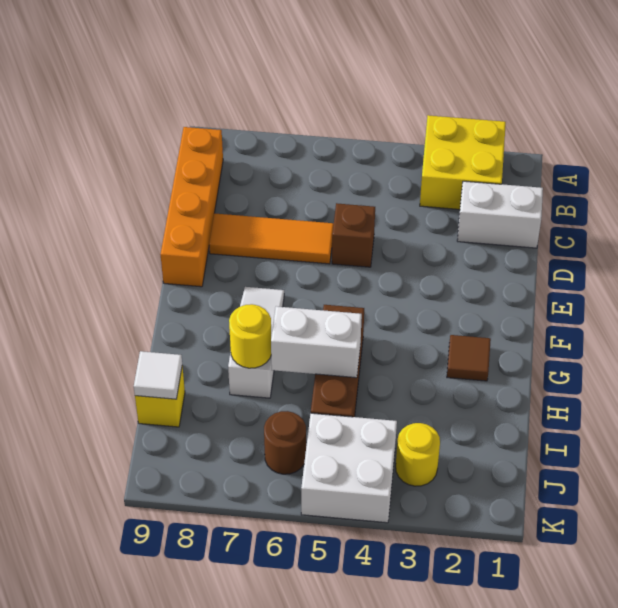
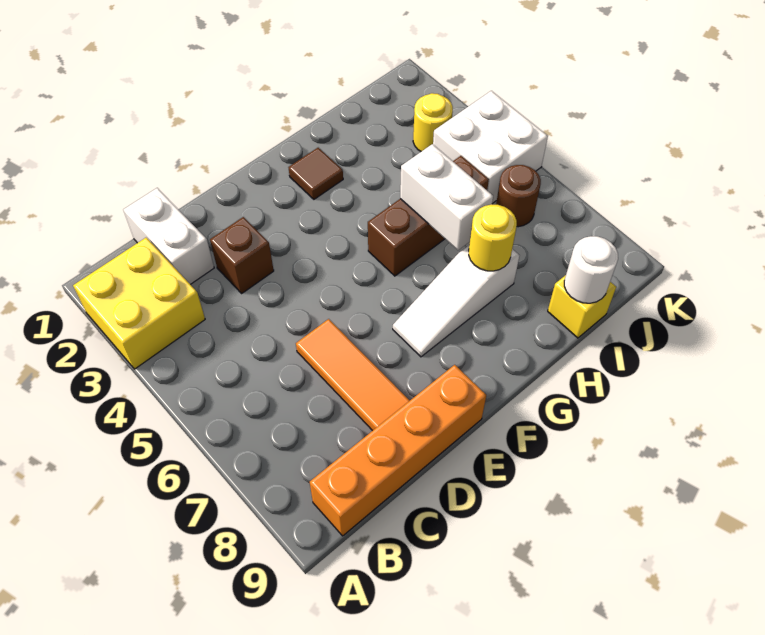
brown brick D5 level 1 -> brown brick D3 level 1
white tile I9 level 2 -> white round brick I9 level 2

